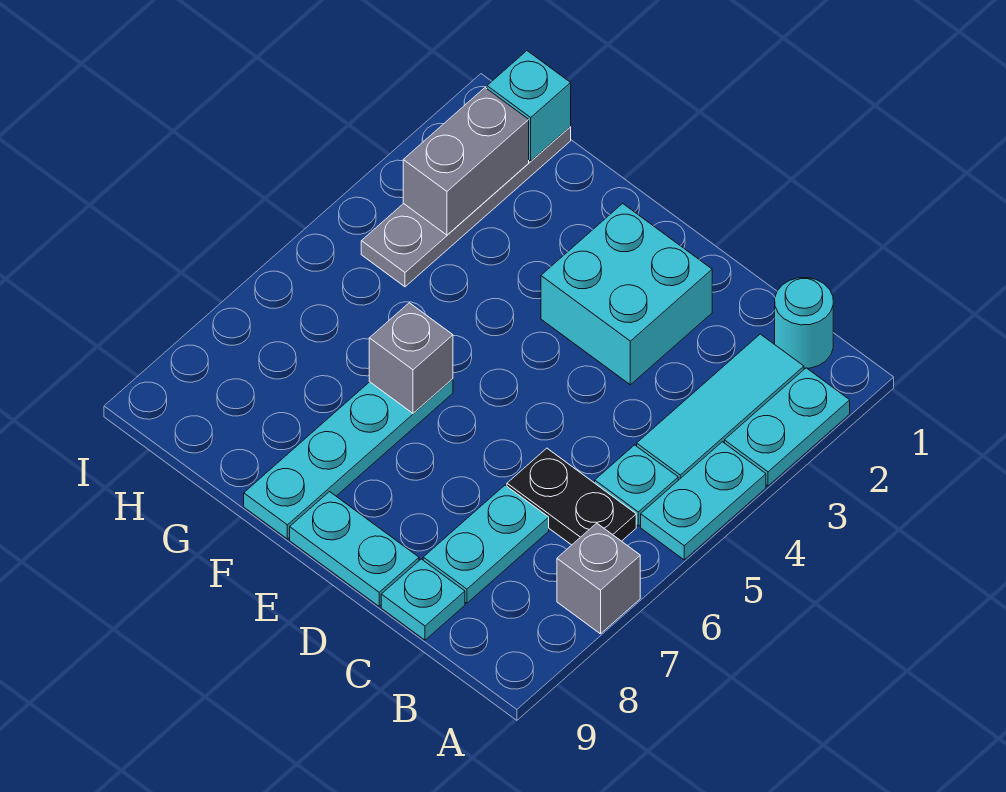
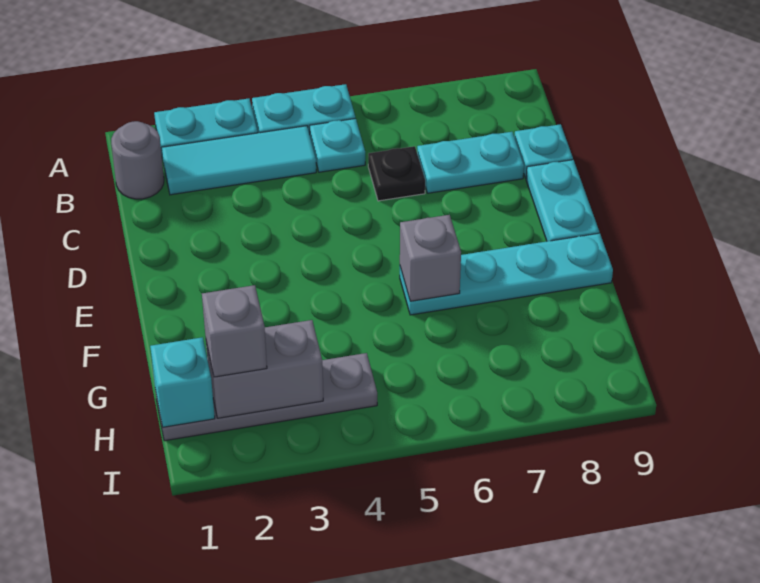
grey brick A7 level 1 -> grey brick H2 level 3
cyan round brick B1 level 1 -> grey round brick B1 level 1
black plate B6:C6 level 1 -> black plate C6 level 1
cyan brick D2:E3 level 1 -> none

